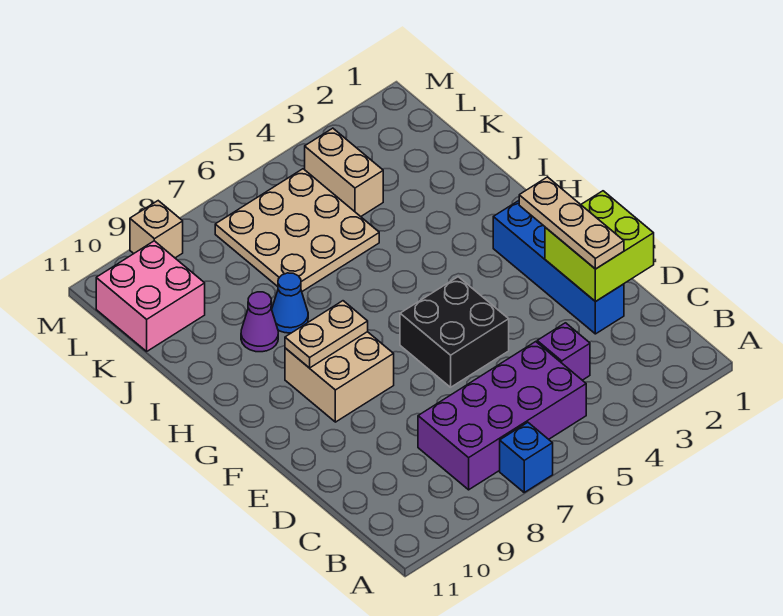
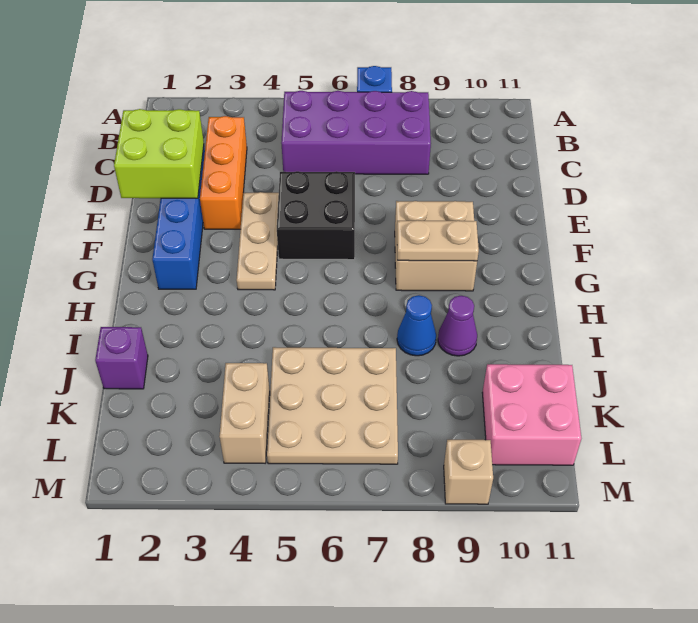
none -> orange brick C3:E3 level 1
purple brick C4 level 1 -> purple brick J1 level 1
tan plate D2:F2 level 3 -> tan plate E4:G4 level 1

